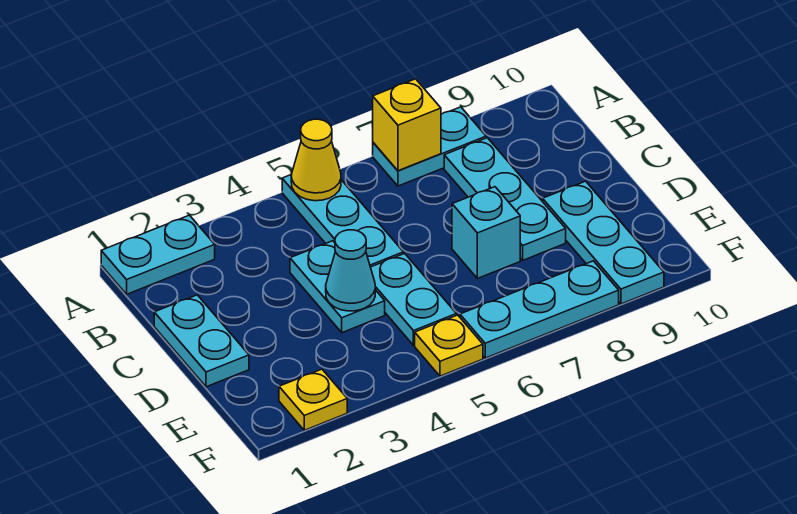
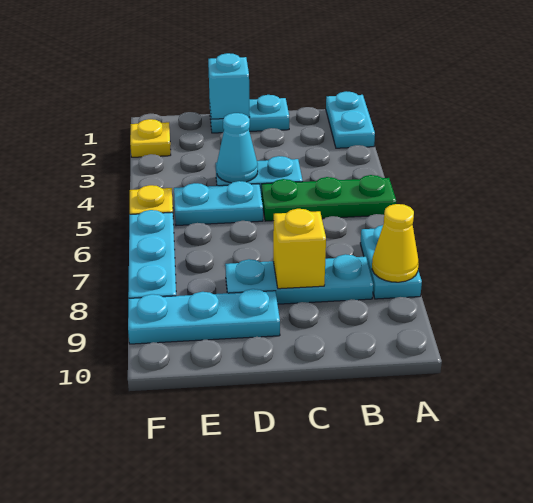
cyan plate A5:C5 level 1 -> green plate A5:C5 level 1
yellow cone A5 level 2 -> yellow cone A8 level 2
yellow brick A7 level 2 -> yellow brick C8 level 2
cyan brick D7 level 1 -> cyan brick D1 level 2

